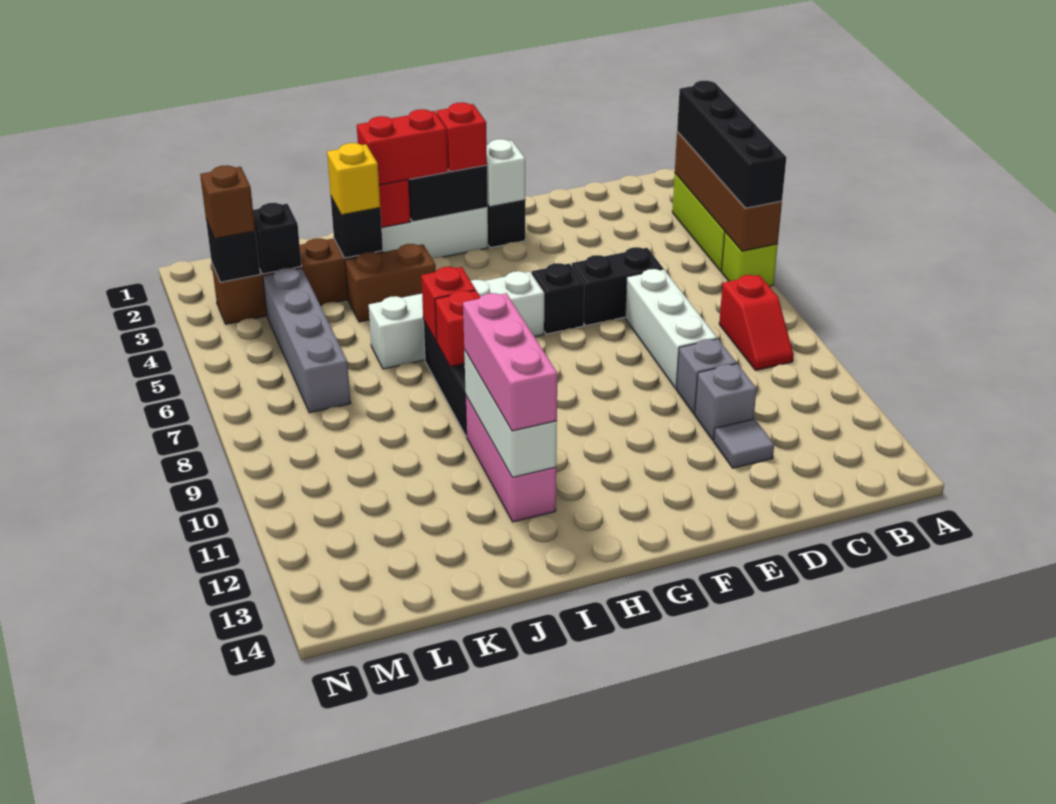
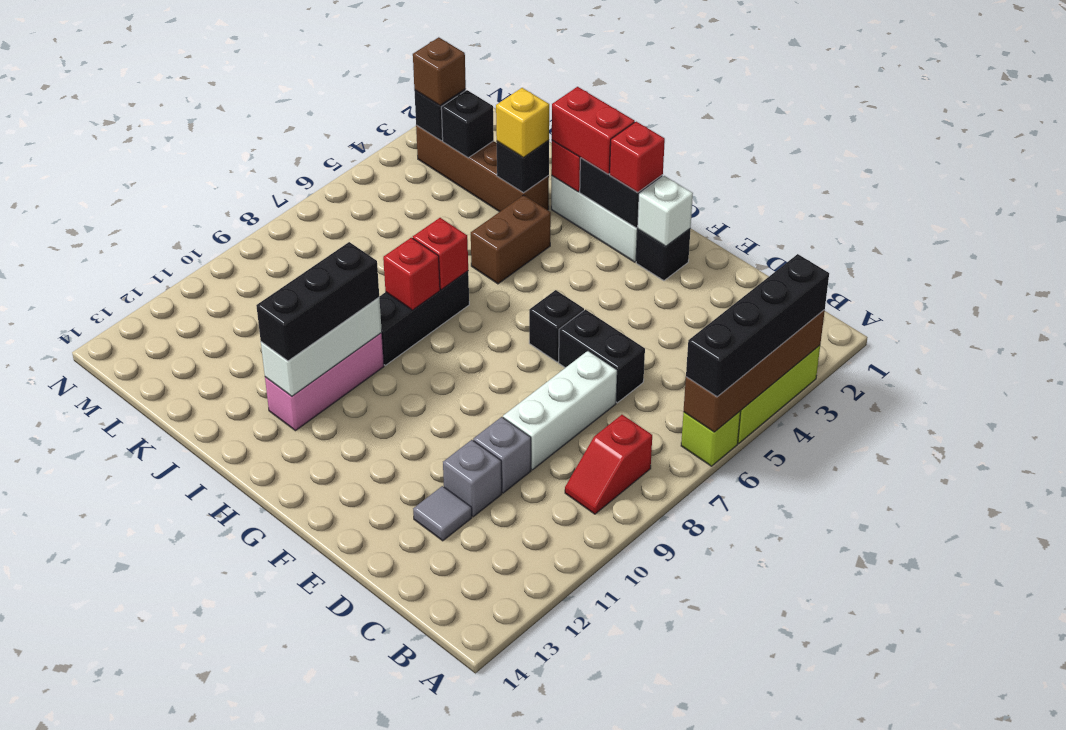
white brick G6:J6 level 1 -> none
brown brick I4:J4 level 1 -> brown brick I4:I5 level 1
pink brick I10:I12 level 3 -> black brick I10:I12 level 3
grey brick L4:L7 level 1 -> none

